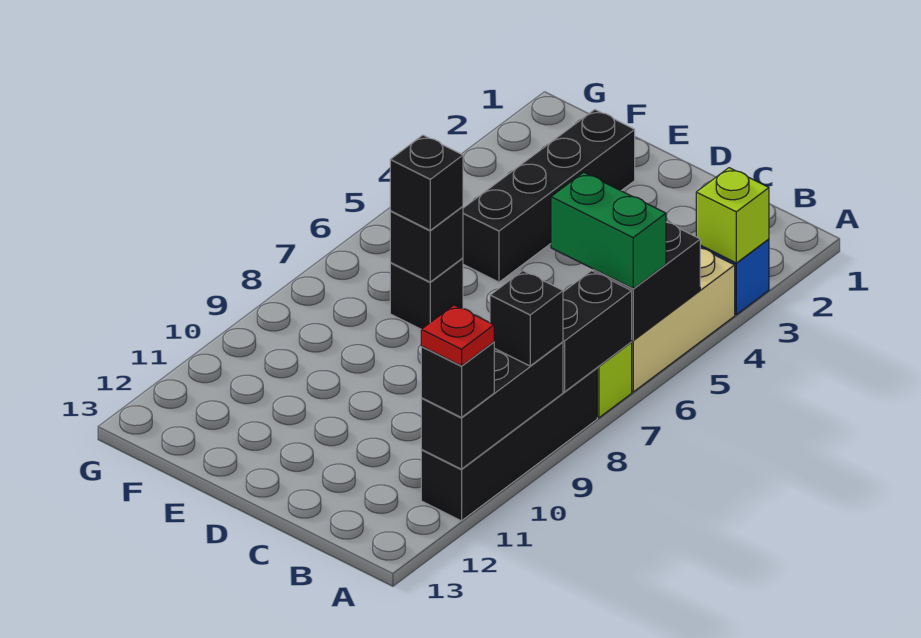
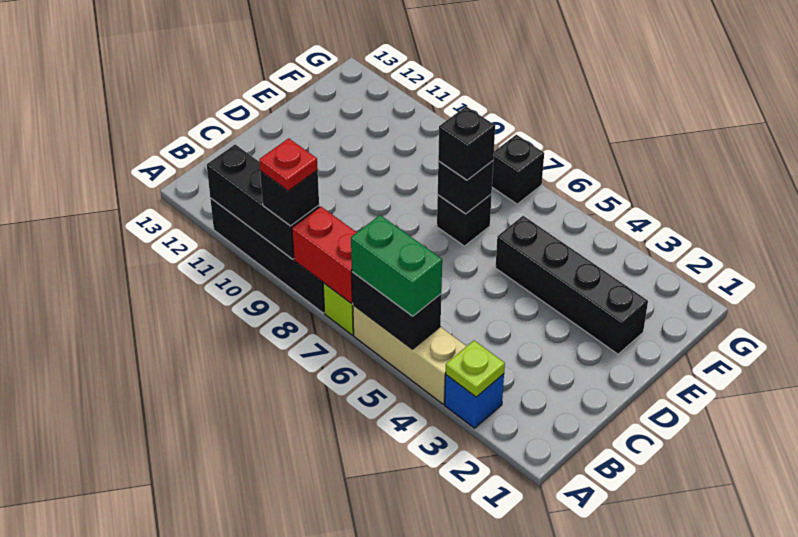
lime brick A3 level 2 -> lime plate A3 level 2
green brick A6:B6 level 3 -> green brick A5:A6 level 3
black brick A7:A8 level 2 -> red brick A7:A8 level 2
black brick A11 level 3 -> black brick G7 level 1
red plate A11 level 4 -> red plate A9 level 4

